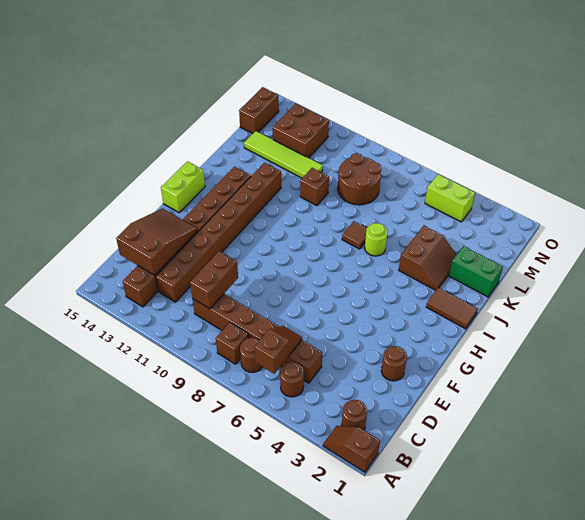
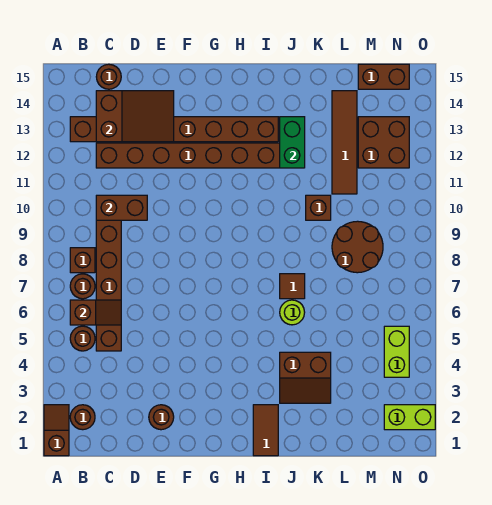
none -> brown round brick C15 level 1
lime brick G15:H15 level 1 -> lime brick N2:O2 level 1
green brick K1:K2 level 1 -> green brick J12:J13 level 2
lime tile L11:L14 level 1 -> brown tile L11:L14 level 1

